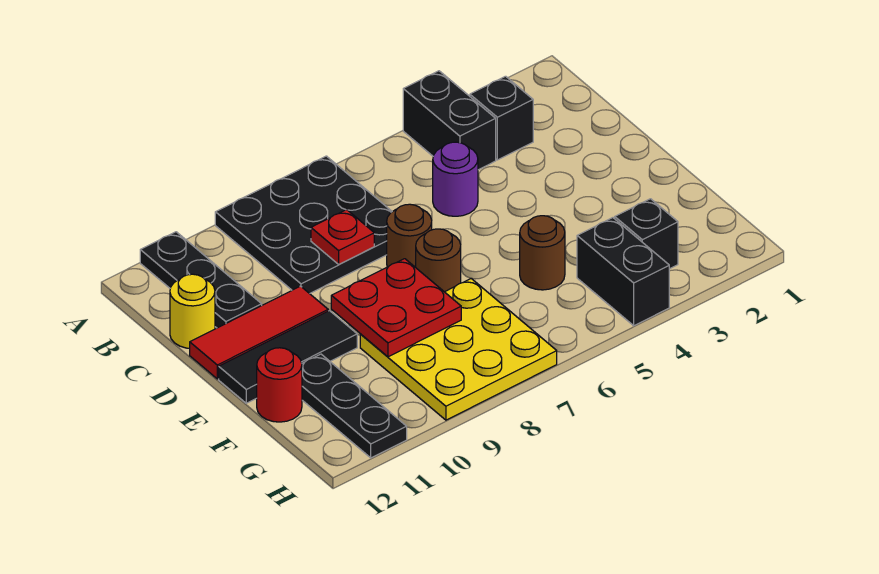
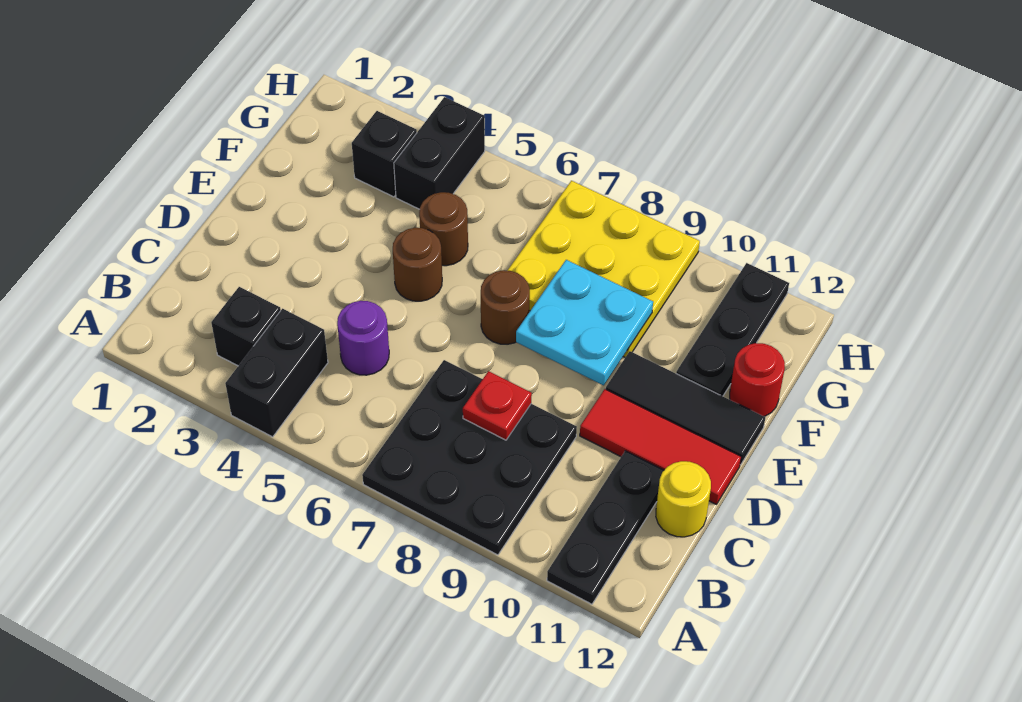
brown round brick D7 level 1 -> brown round brick E5 level 1
red plate E8:F9 level 2 -> cyan plate E8:F9 level 2

